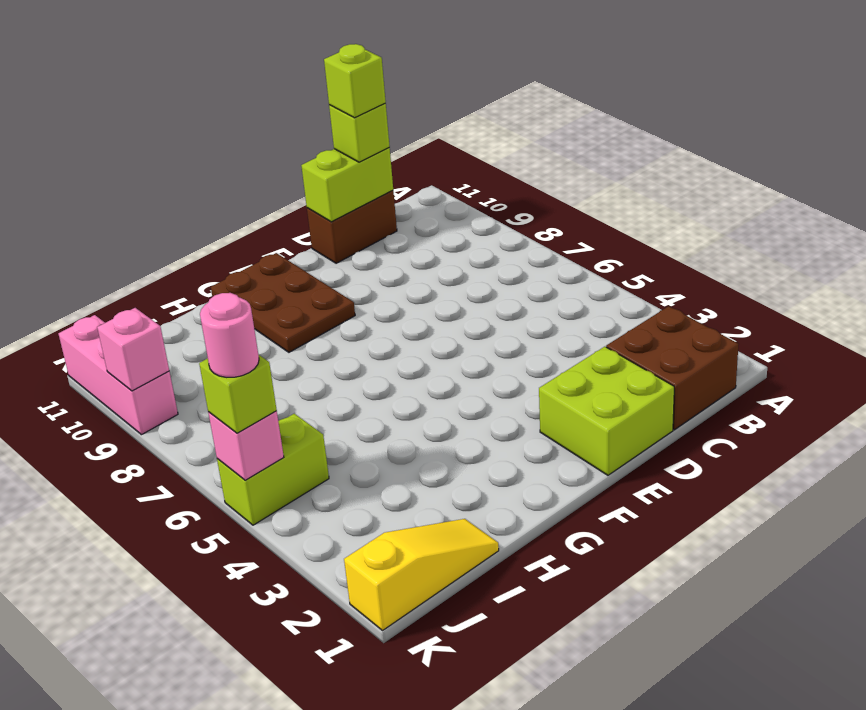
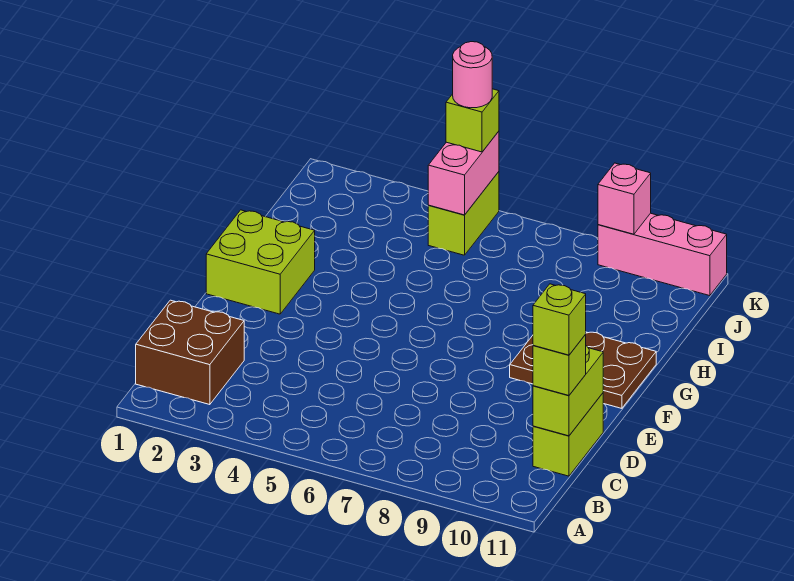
brown brick C11:D11 level 1 -> lime brick C11:D11 level 1
lime brick D1:E2 level 1 -> lime brick F1:G2 level 1
yellow slope I1:K1 level 1 top K -> none
pink brick K5 level 2 -> pink brick J5:K5 level 2

